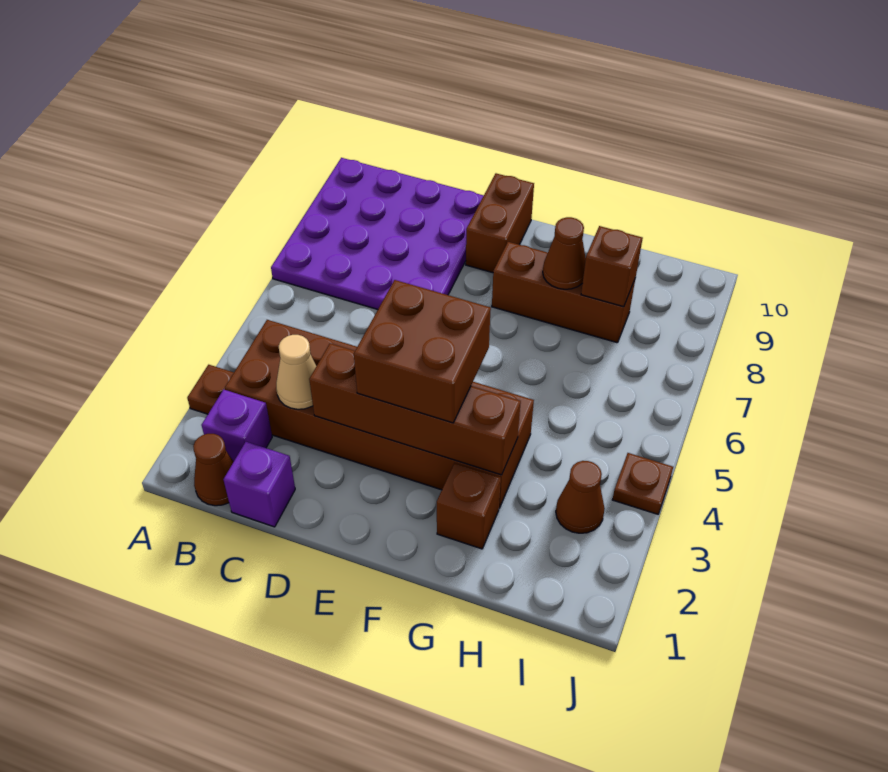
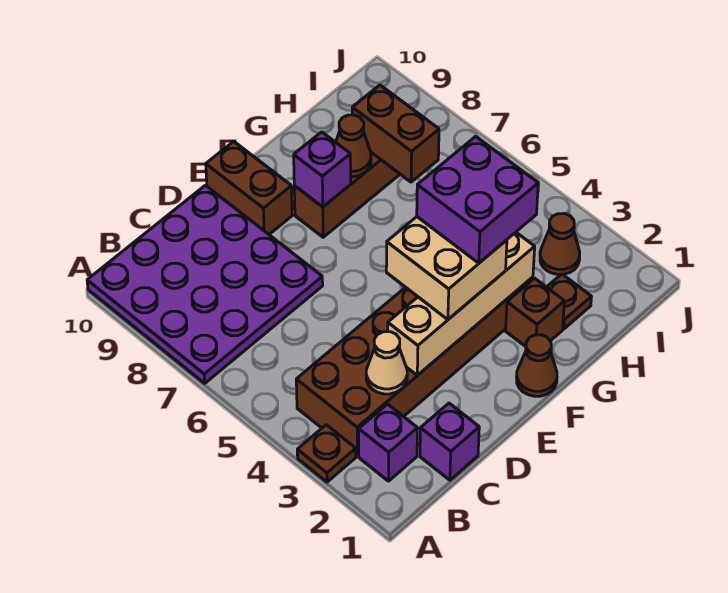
brown cone B1 level 1 -> brown cone F1 level 1
brown brick D3:G3 level 2 -> tan brick D3:G3 level 2
brown brick E3:F4 level 3 -> tan brick E3:F4 level 3
none -> purple brick F3:G4 level 4
none -> purple brick F8 level 2
brown brick H8 level 2 -> brown brick H7:H8 level 2
brown plate J4 level 1 -> brown plate H2 level 1

